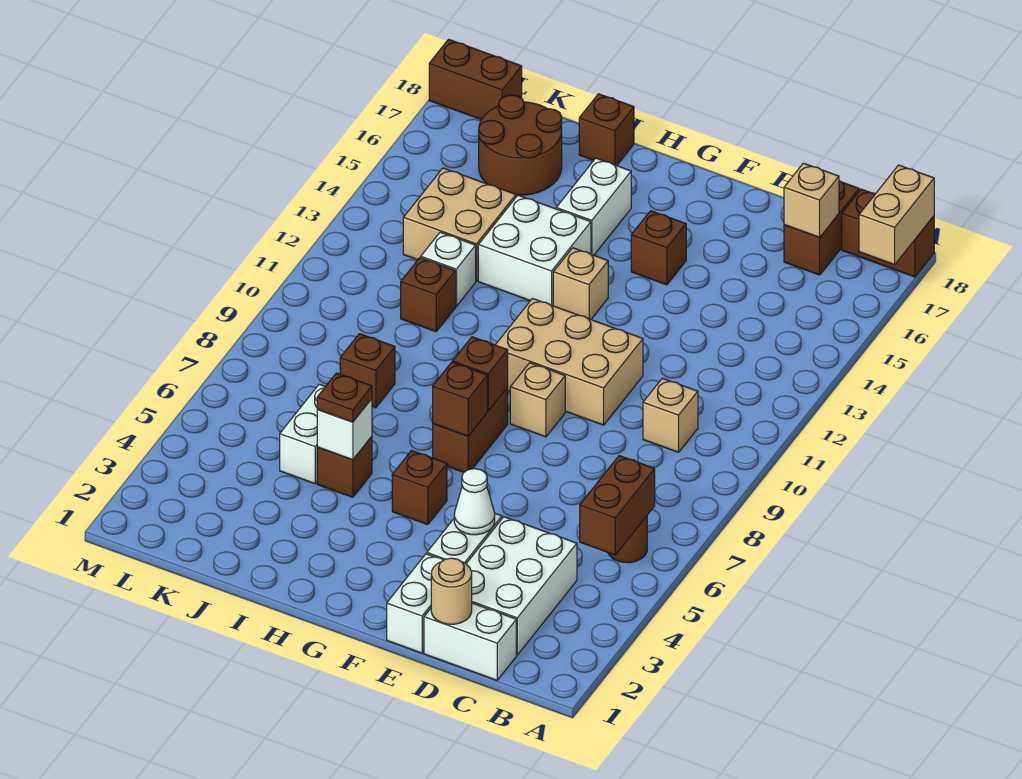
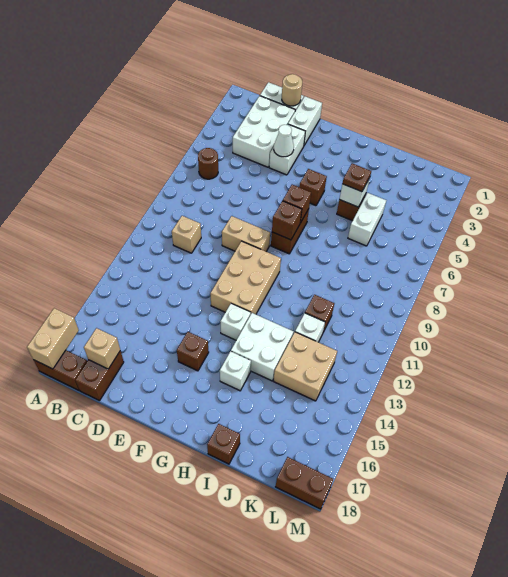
brown brick B5:B6 level 2 -> none
tan brick E10:G11 level 1 -> tan brick F10:G12 level 1
tan brick F9 level 1 -> tan brick E9:F9 level 1
tan brick G13 level 1 -> white brick G13 level 1
white brick H15:H16 level 1 -> white brick H15 level 1
brown brick J8 level 1 -> none
brown round brick J16:K17 level 1 -> none

